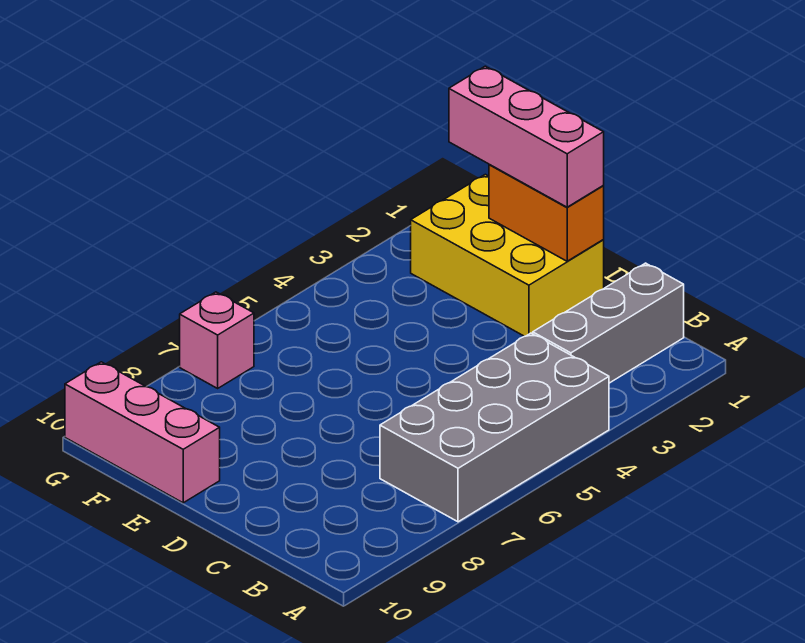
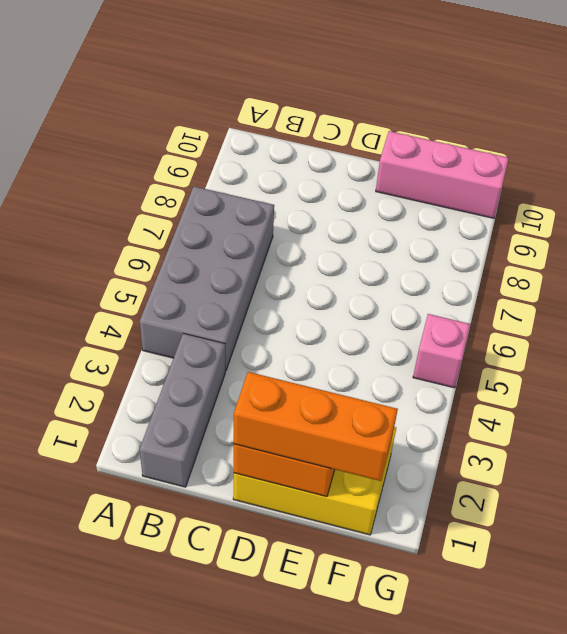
pink brick D1:F1 level 3 -> orange brick D1:F1 level 3
pink brick G7 level 1 -> pink brick G5 level 1

